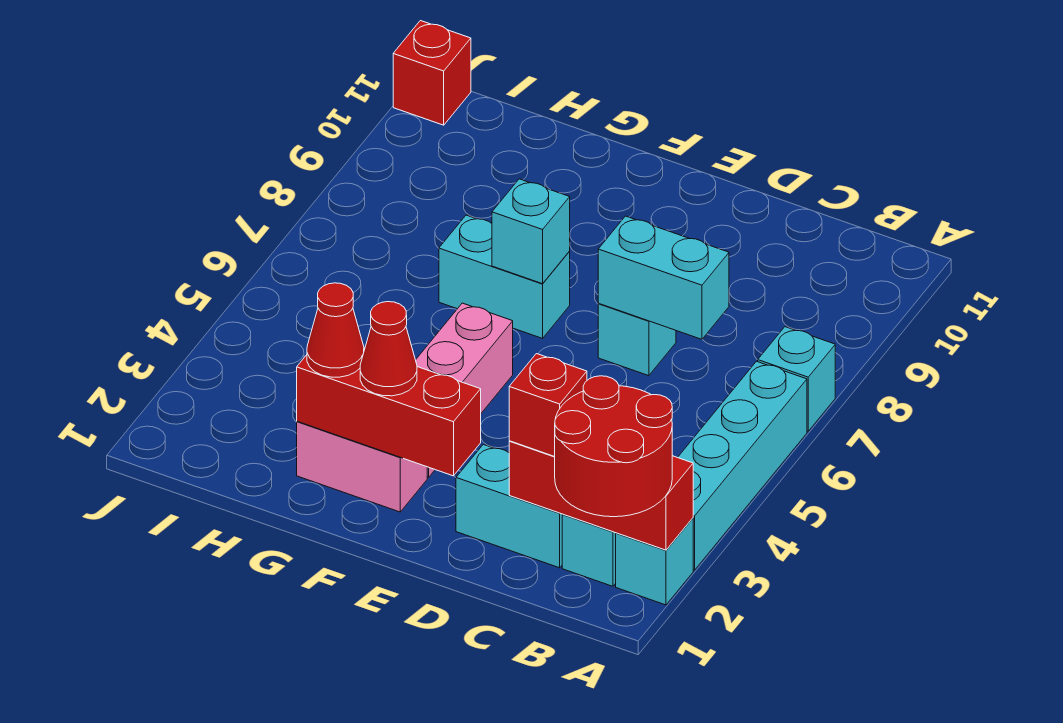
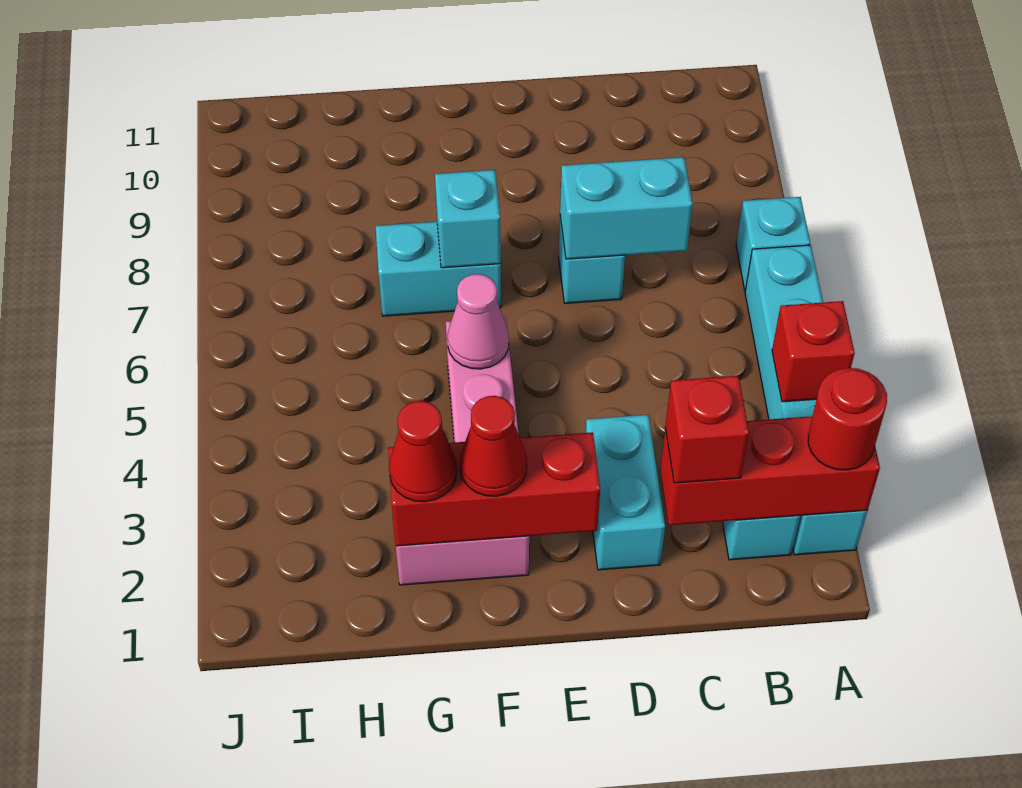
red round brick A1:B2 level 3 -> red round brick A2 level 3
cyan brick C2:D2 level 1 -> cyan brick D2:D3 level 1
none -> pink cone F5 level 2
red brick J11 level 1 -> red brick A4 level 2

